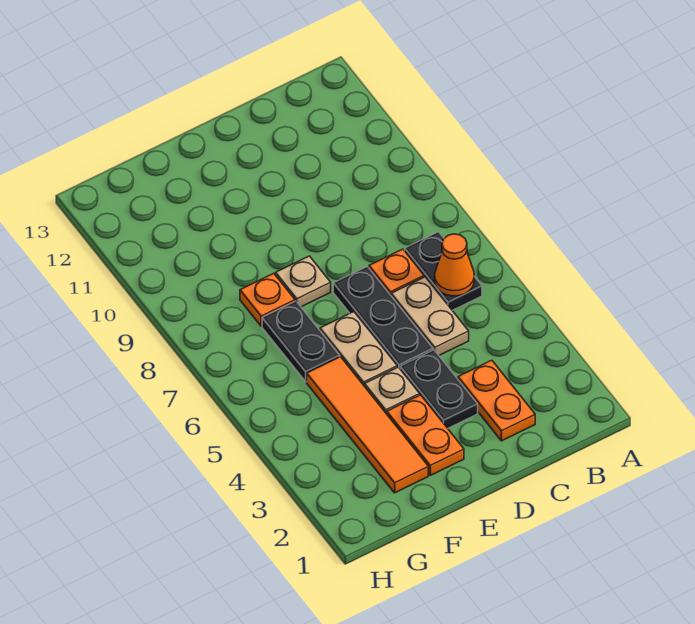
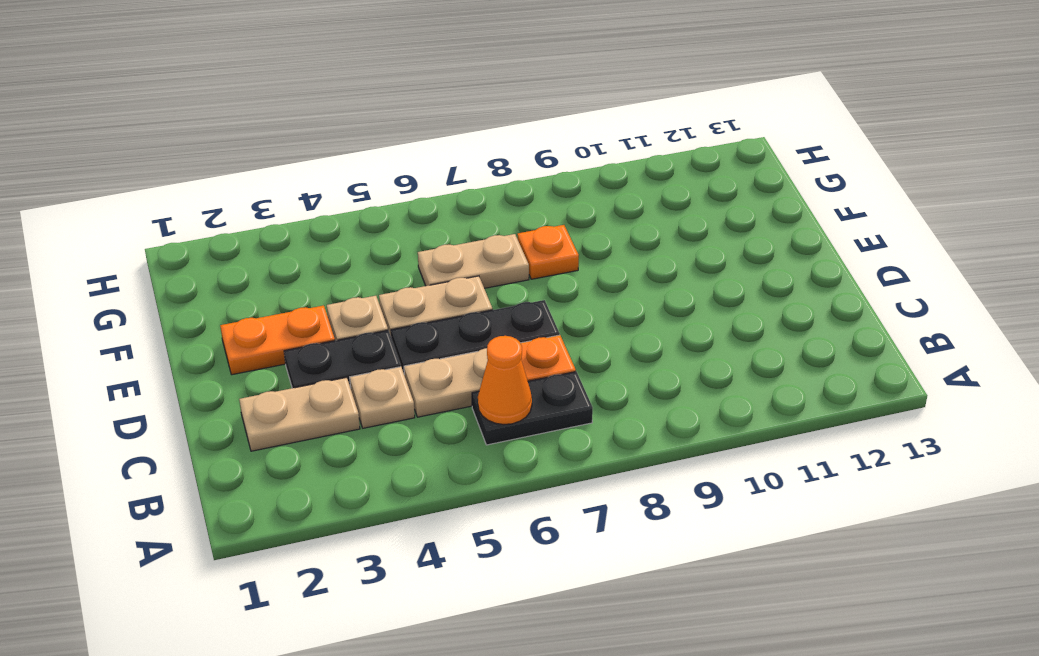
orange plate C2:C3 level 1 -> tan plate C2:C3 level 1
tan plate E8 level 1 -> tan plate C4 level 1
orange tile F2:F5 level 1 -> none
black plate F6:F7 level 1 -> tan plate F6:F7 level 1

